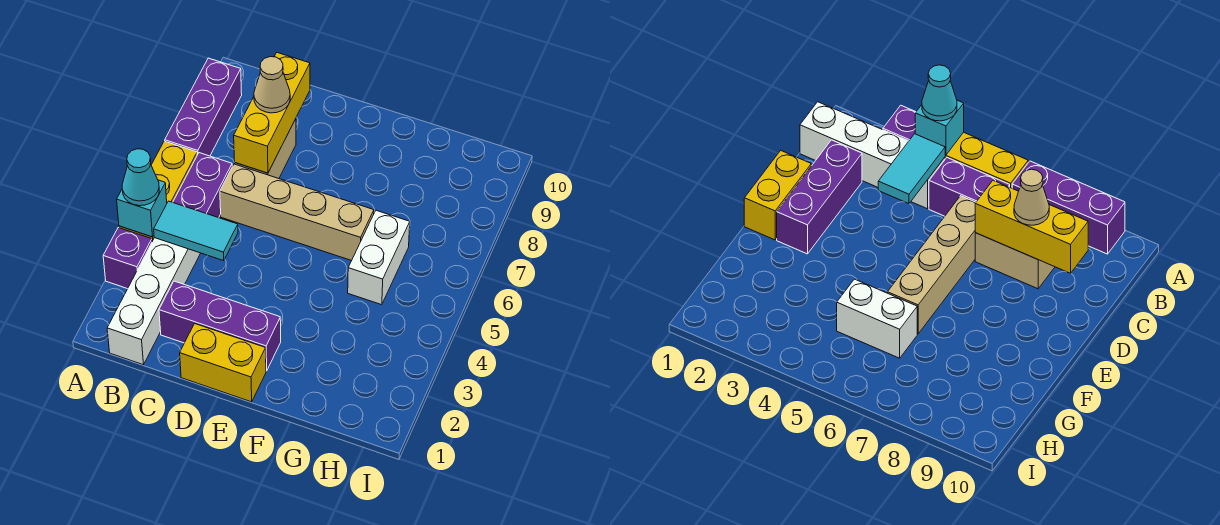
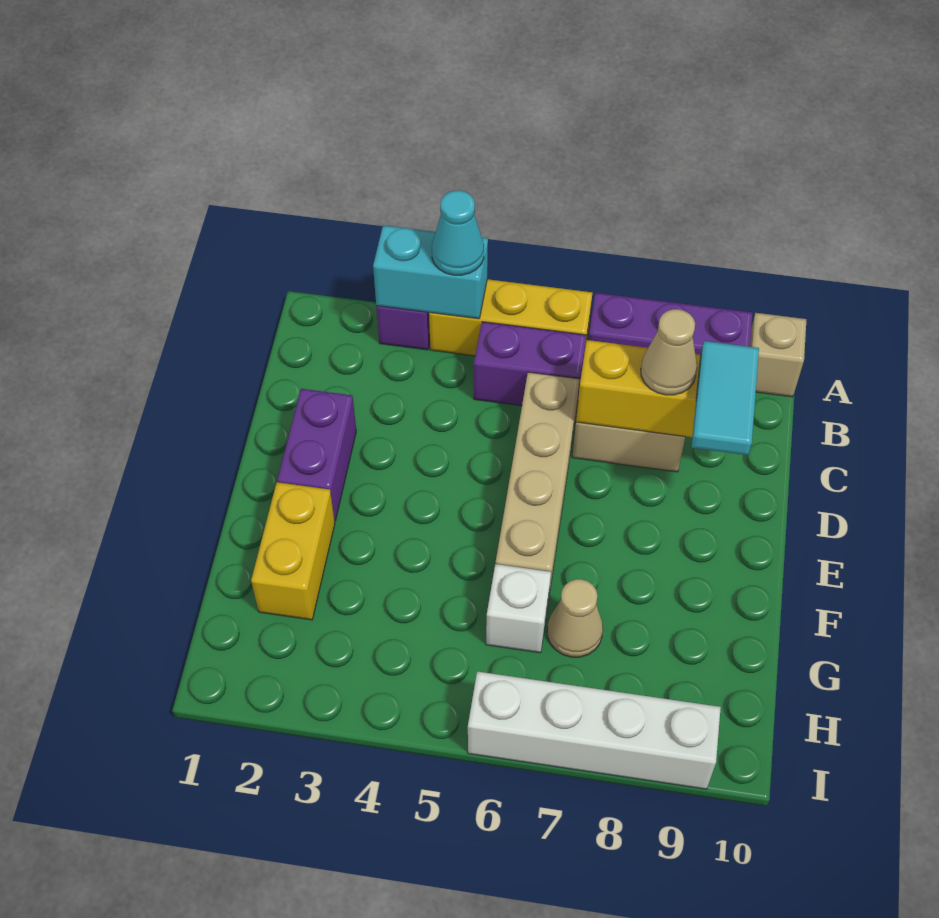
cyan brick A4 level 2 -> cyan brick A3:A4 level 2
none -> tan brick A10 level 1
white brick B1:B4 level 1 -> white brick I6:I9 level 1
cyan tile B4:C4 level 2 -> cyan tile C9:D9 level 3
purple brick C2:E2 level 1 -> purple brick D2:E2 level 1
yellow brick D1:E1 level 1 -> yellow brick F2:G2 level 1
white brick G5:G6 level 1 -> white brick G6 level 1
none -> tan cone G7 level 1

